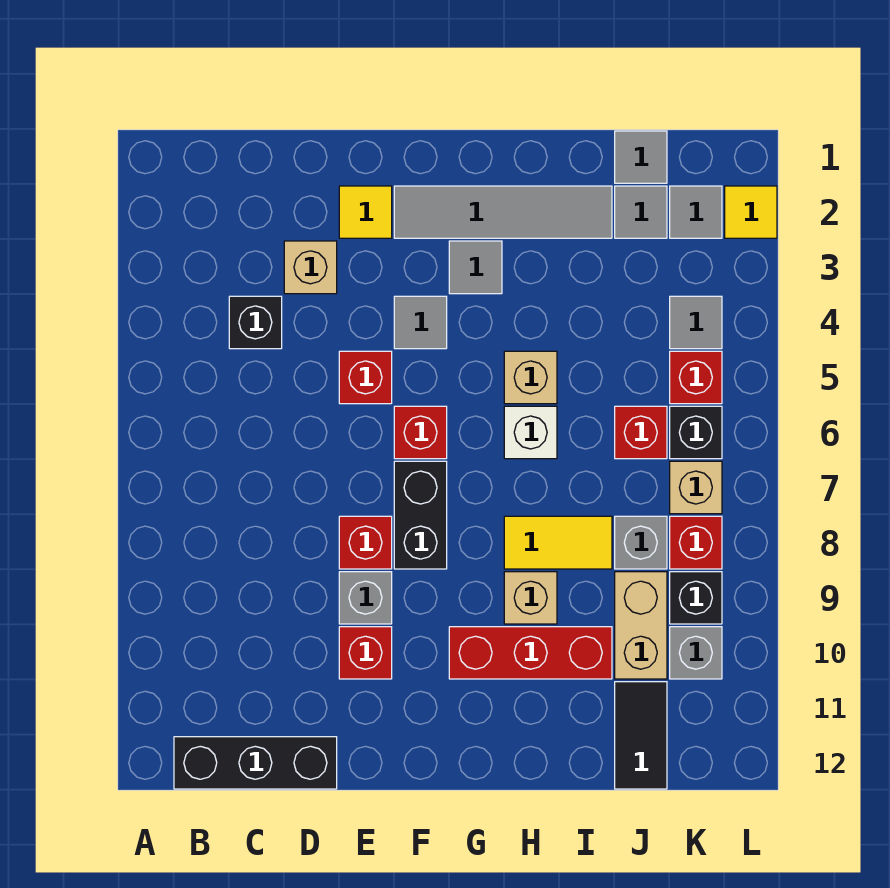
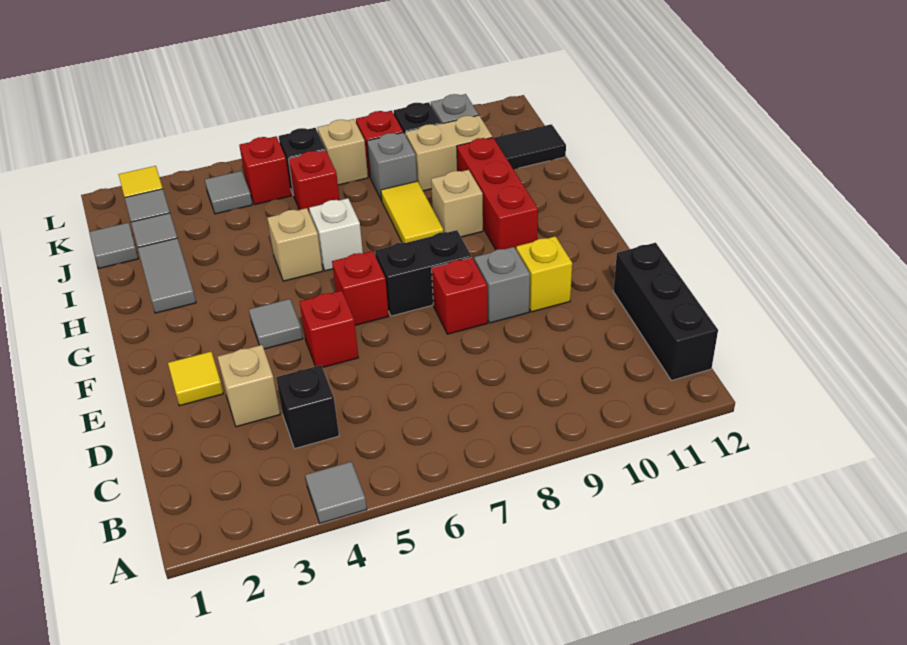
red brick E10 level 1 -> yellow brick E10 level 1
grey tile F2:I2 level 1 -> grey tile H2:I2 level 1
grey tile G3 level 1 -> grey tile A4 level 1

